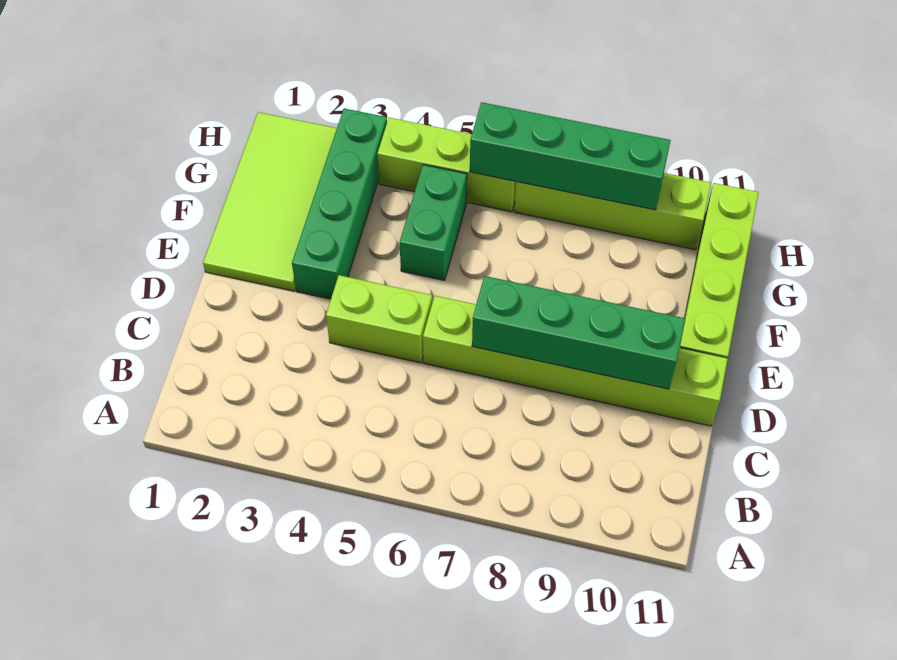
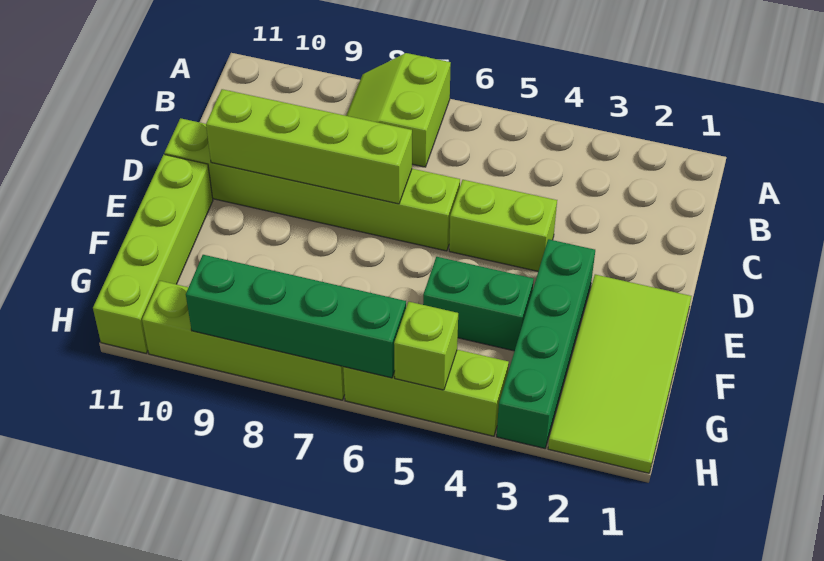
none -> lime slope A7:B8 level 1 top 7
green brick D7:D10 level 2 -> lime brick D7:D10 level 2
green brick F5:G5 level 1 -> green brick F4:F5 level 1
none -> lime brick H5 level 2

